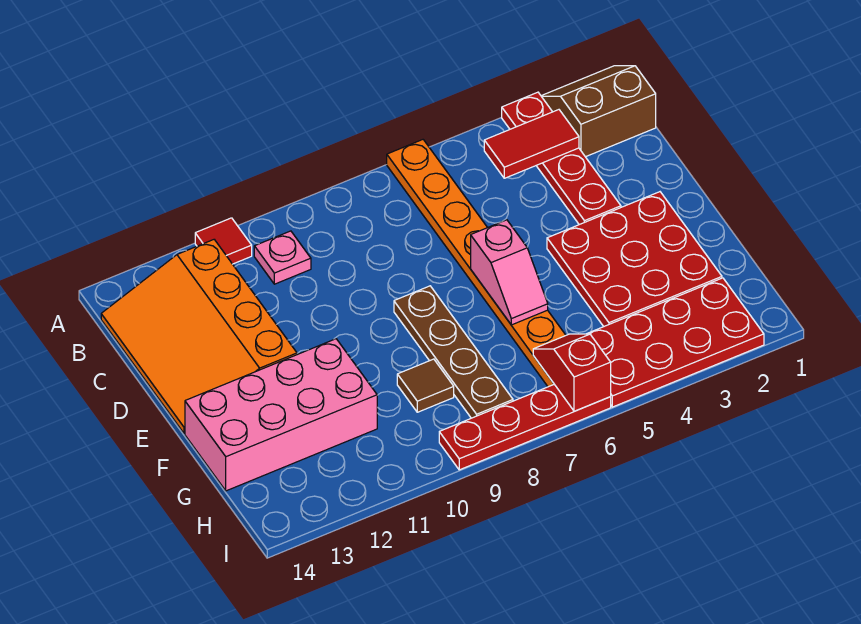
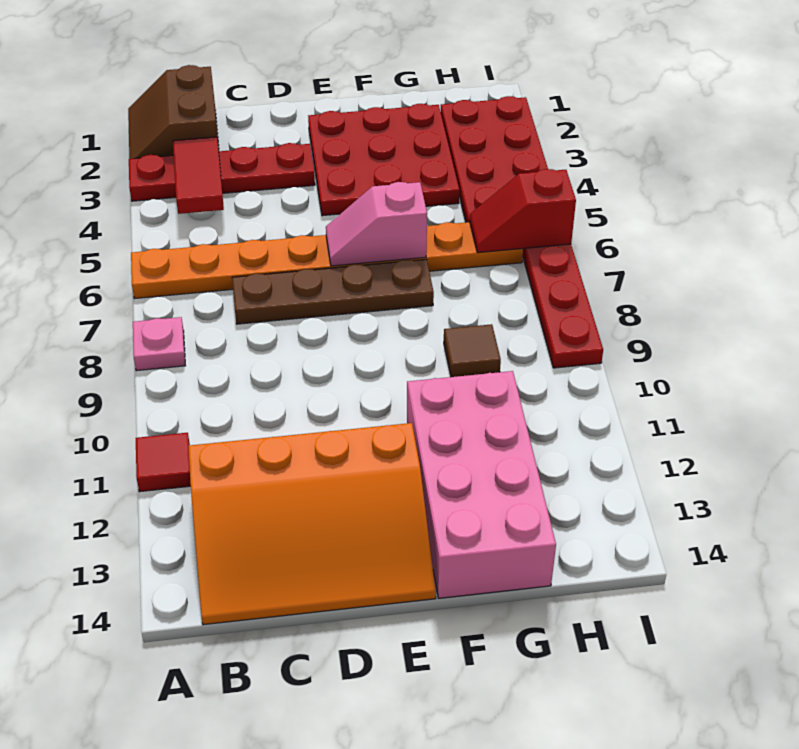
pink plate B10 level 1 -> pink plate A8 level 1
pink slope E6:F6 level 2 top E -> pink slope E6:F6 level 2 top F
brown plate E8:H8 level 1 -> brown plate C7:F7 level 1

